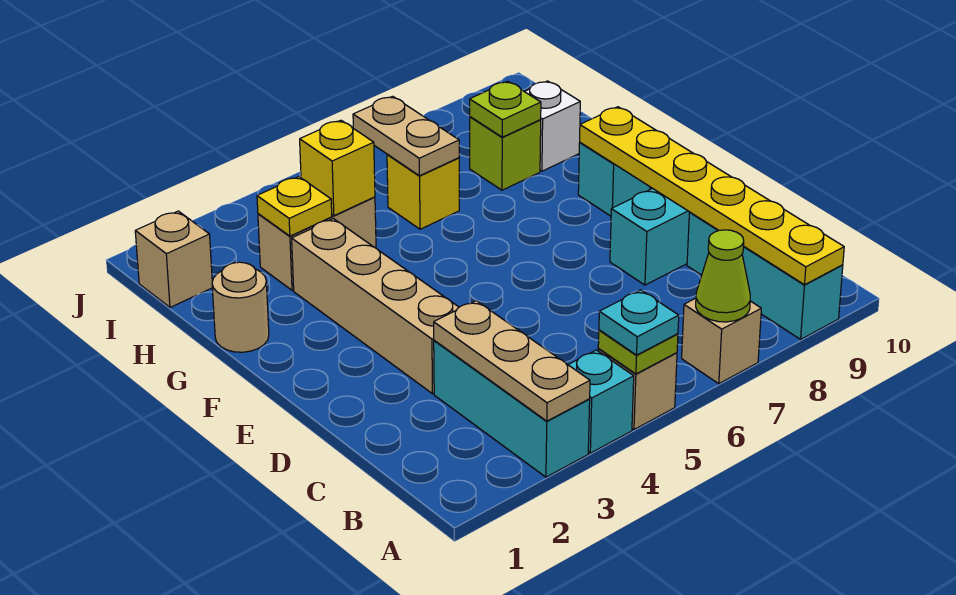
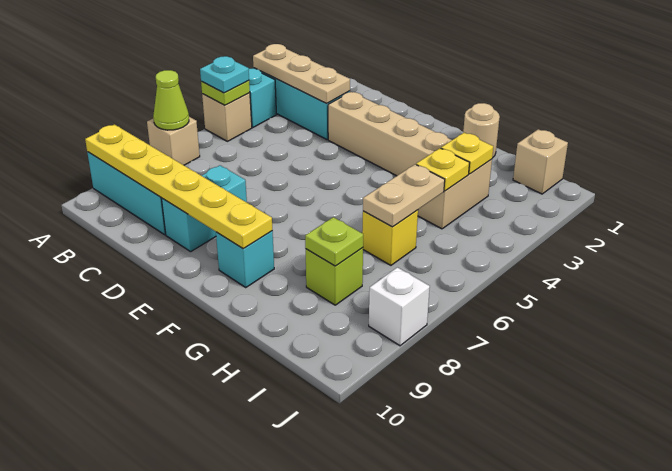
yellow brick H4 level 2 -> yellow plate H4 level 2
tan plate H6:I6 level 2 -> tan plate H5:H6 level 2
white brick H9 level 1 -> white brick J8 level 1

